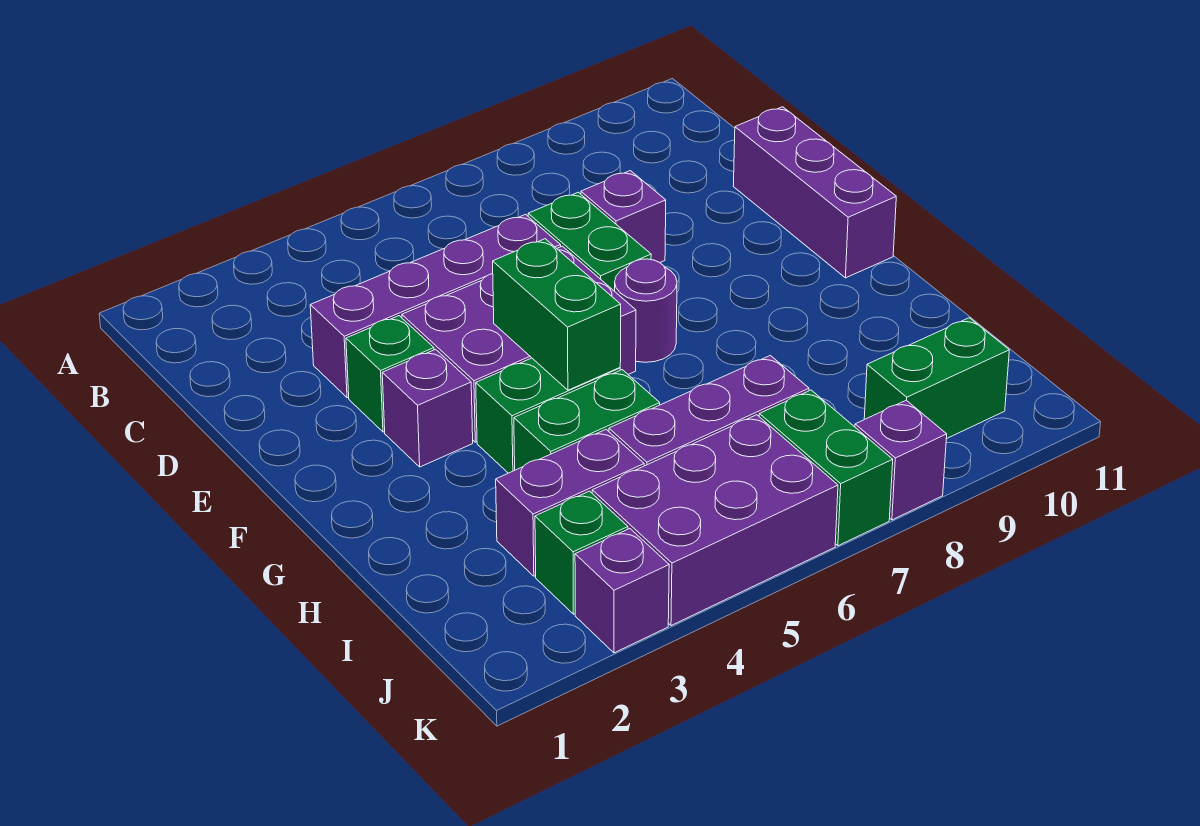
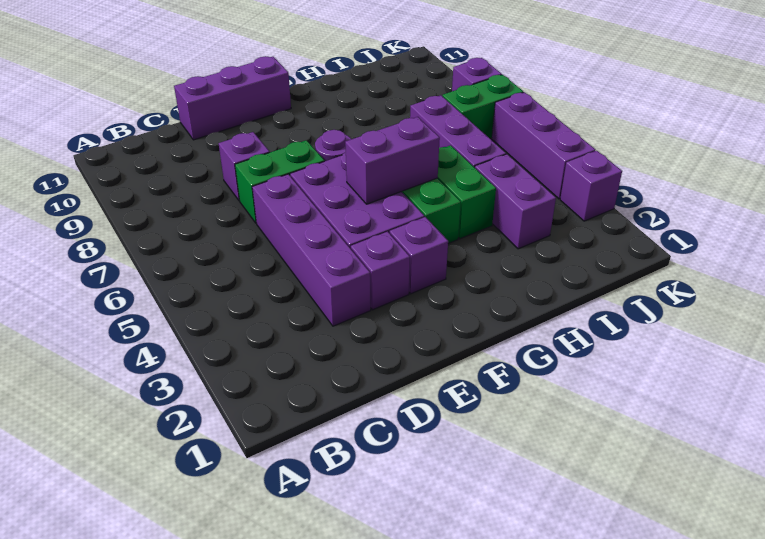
green brick E3 level 1 -> purple brick E3 level 1
green brick F5:G5 level 2 -> purple brick F5:G5 level 2
green brick J3 level 1 -> none
purple brick J4:K6 level 1 -> purple brick K4:K6 level 1
green brick J9:J10 level 1 -> none

